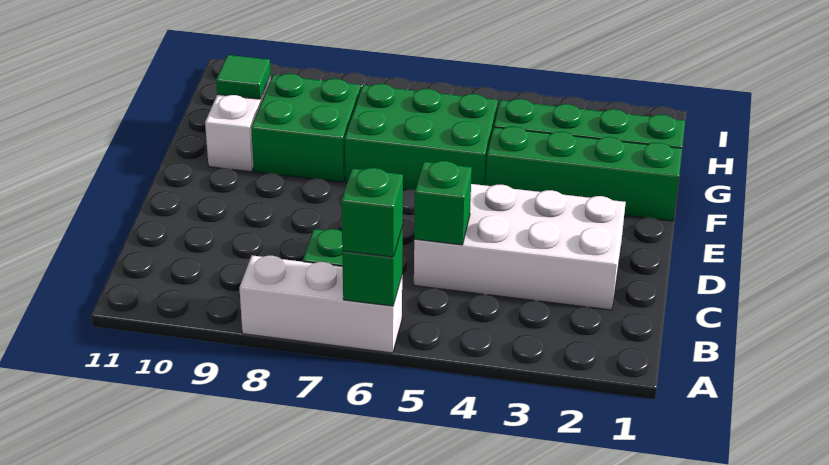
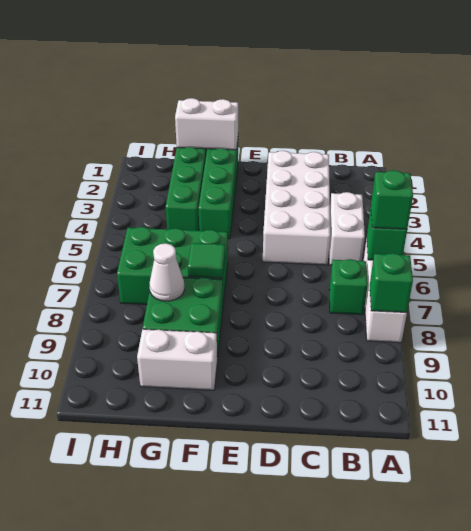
none -> white brick B4:B5 level 1
green brick C5 level 2 -> green brick A8 level 2
none -> white brick F1:G1 level 2
green brick F5:G7 level 1 -> green brick F6:H7 level 1
none -> white cone G8 level 2
green tile G10 level 2 -> green tile F7 level 2

